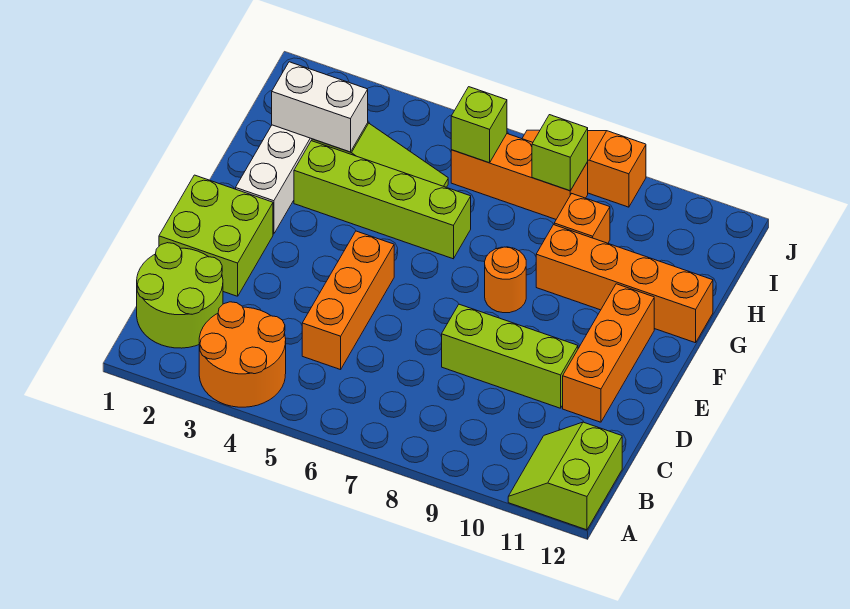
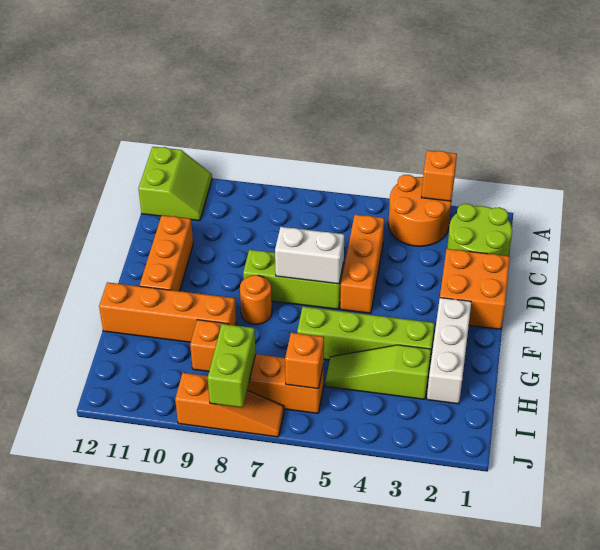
none -> orange brick A3 level 2
lime brick D1:E2 level 1 -> orange brick D1:E2 level 1
lime brick D8:D10 level 1 -> lime brick E6:E8 level 1
white brick H2:H3 level 2 -> white brick E6:E7 level 2
lime brick I6 level 2 -> orange brick I6 level 2
lime brick I8 level 2 -> lime brick I8:J8 level 2

